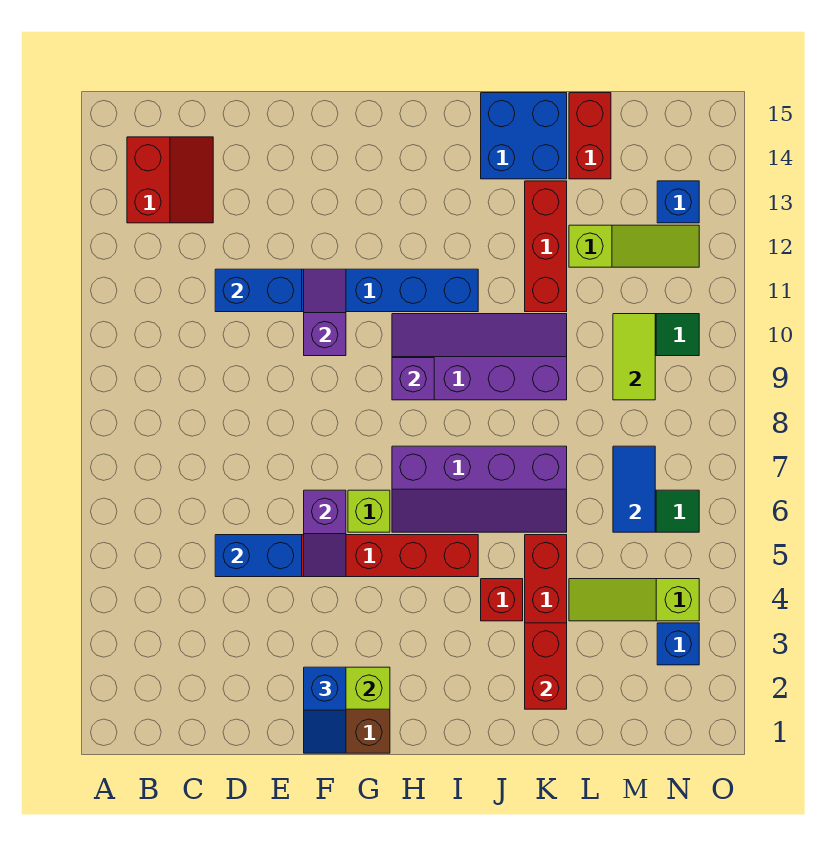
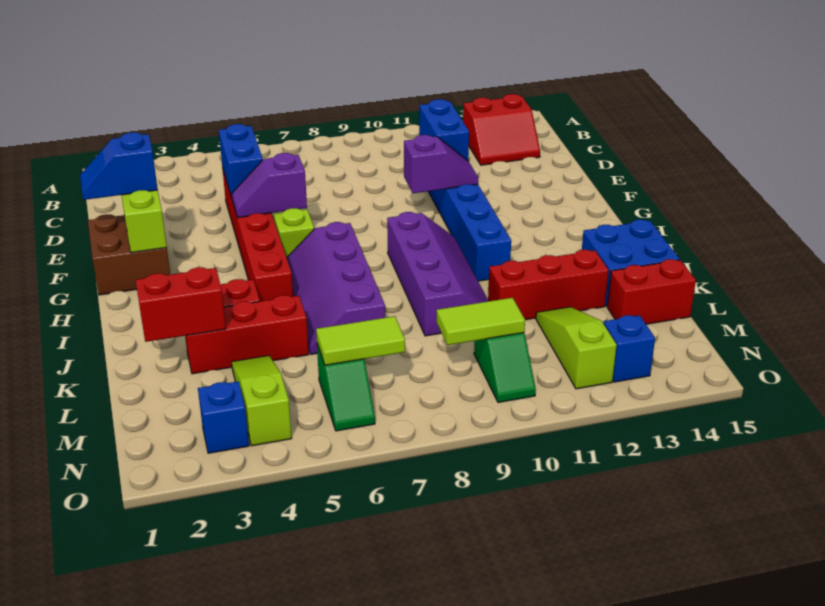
purple brick H9 level 2 -> none
lime slope L12:N12 level 1 top L -> lime slope L12:N12 level 1 top N
blue tile M6:M7 level 2 -> lime tile M6:M7 level 2

